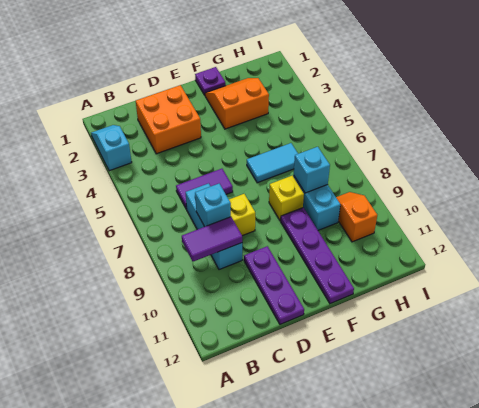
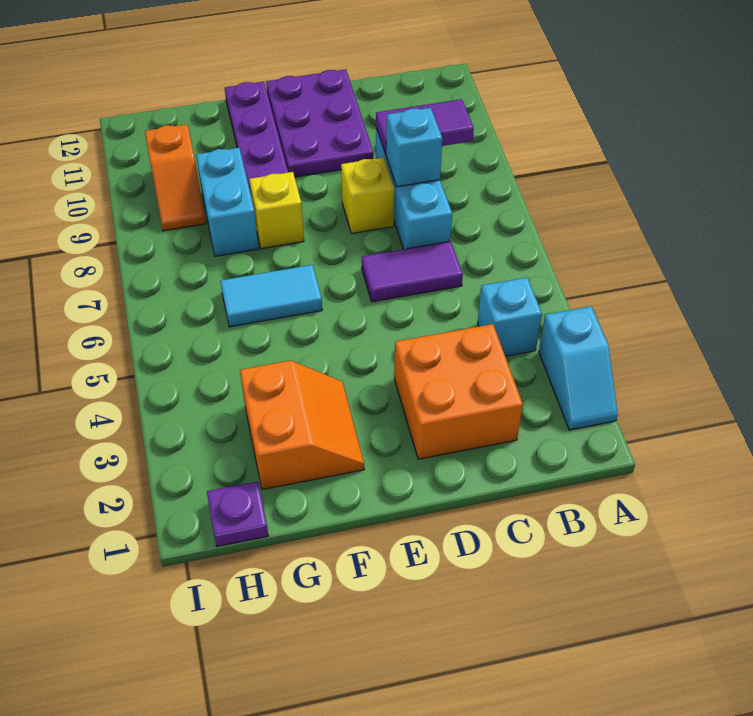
purple plate D10:D12 level 1 -> purple plate D10:E12 level 1
purple plate F1 level 1 -> purple plate H1 level 1
orange slope F2:G3 level 1 top 3 -> orange slope F2:G3 level 1 top G
cyan brick G8 level 2 -> cyan brick B4 level 1

